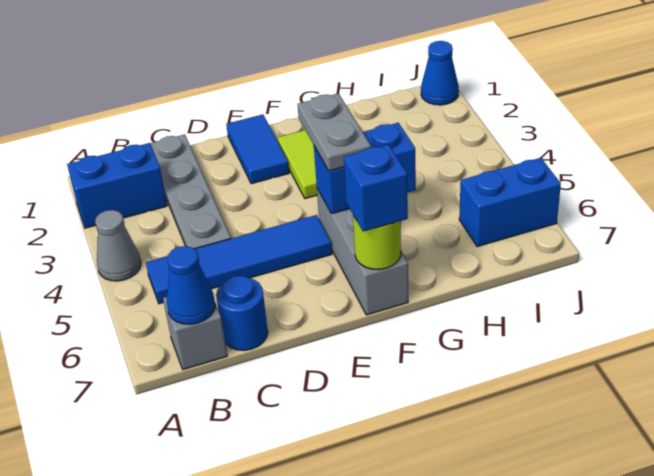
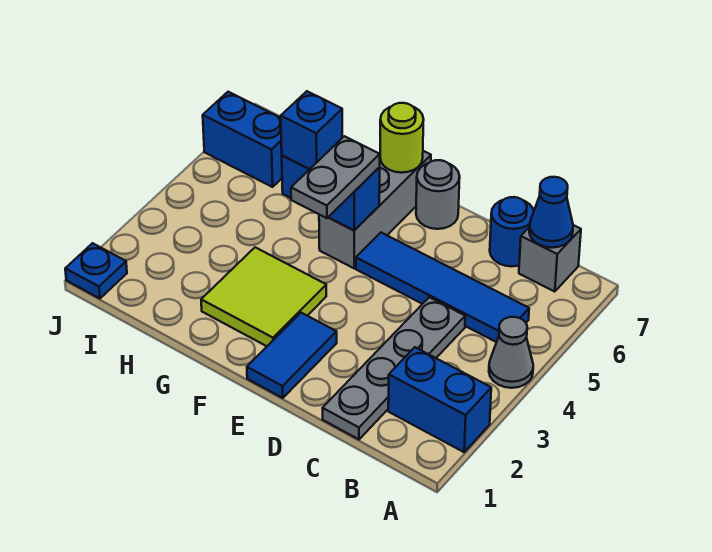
none -> grey round brick E7 level 1
blue brick F7 level 3 -> blue brick G5 level 3
blue cone J1 level 1 -> blue plate J1 level 1

